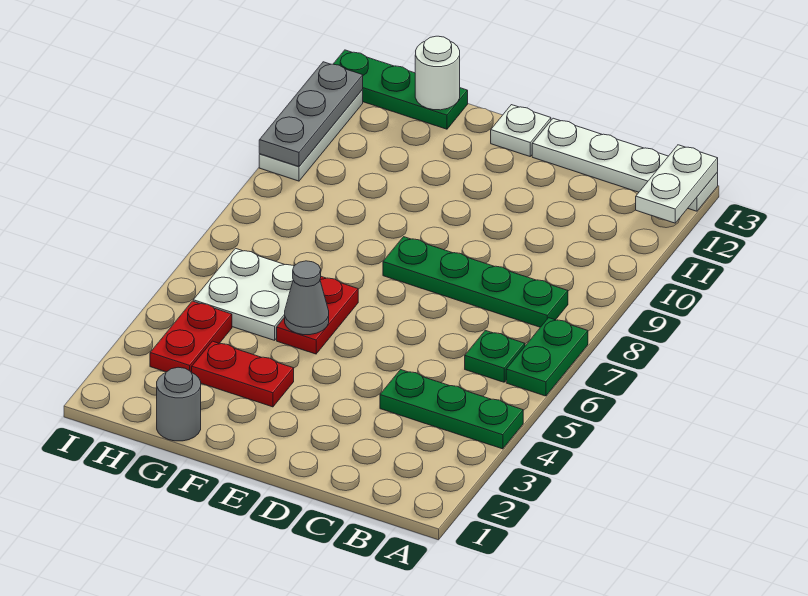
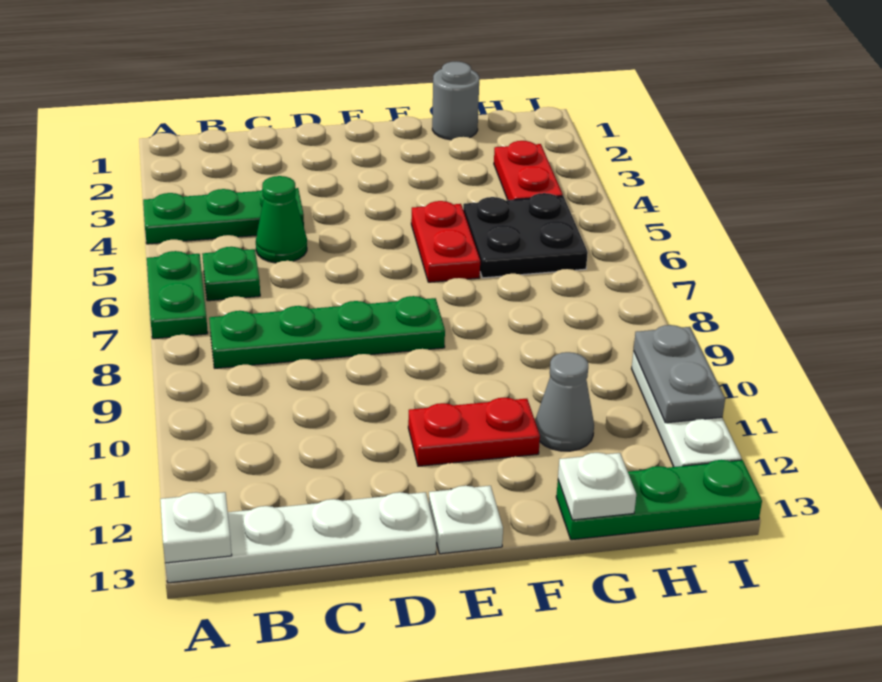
white plate A12:A13 level 2 -> white plate A13 level 2
none -> green cone C5 level 1
red plate F3:G3 level 1 -> red plate E11:F11 level 1
grey cone F5 level 2 -> grey cone G11 level 1
white plate G5:H6 level 1 -> black plate G5:H6 level 1
white round brick G13 level 2 -> white plate G13 level 2
grey plate I10:I12 level 2 -> grey plate I10:I11 level 2

